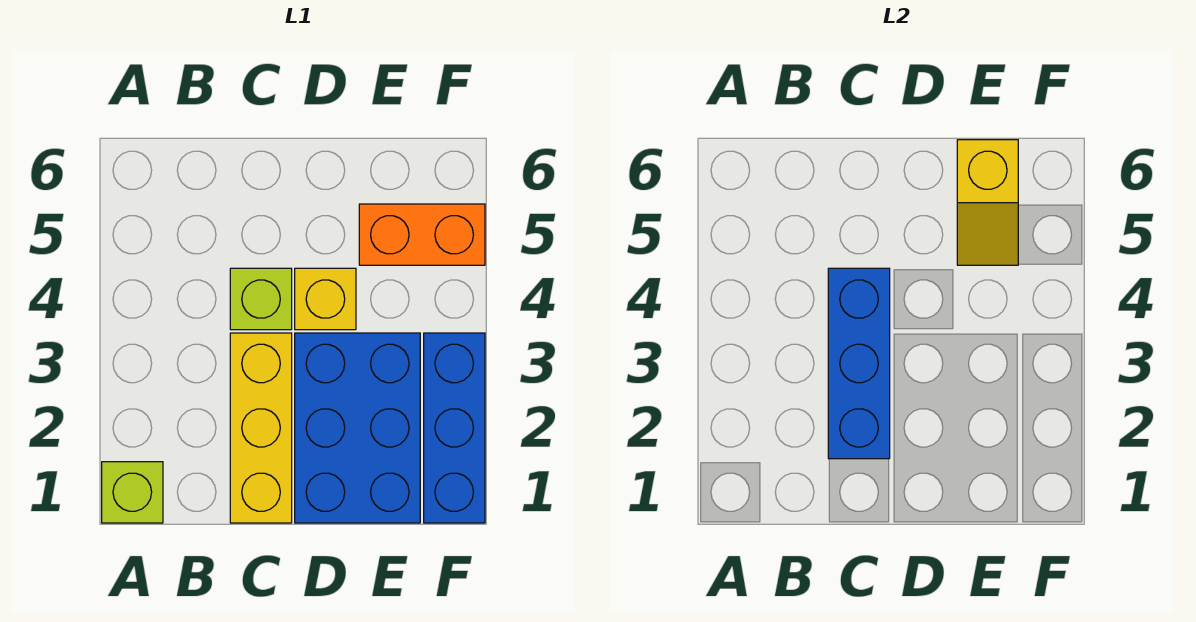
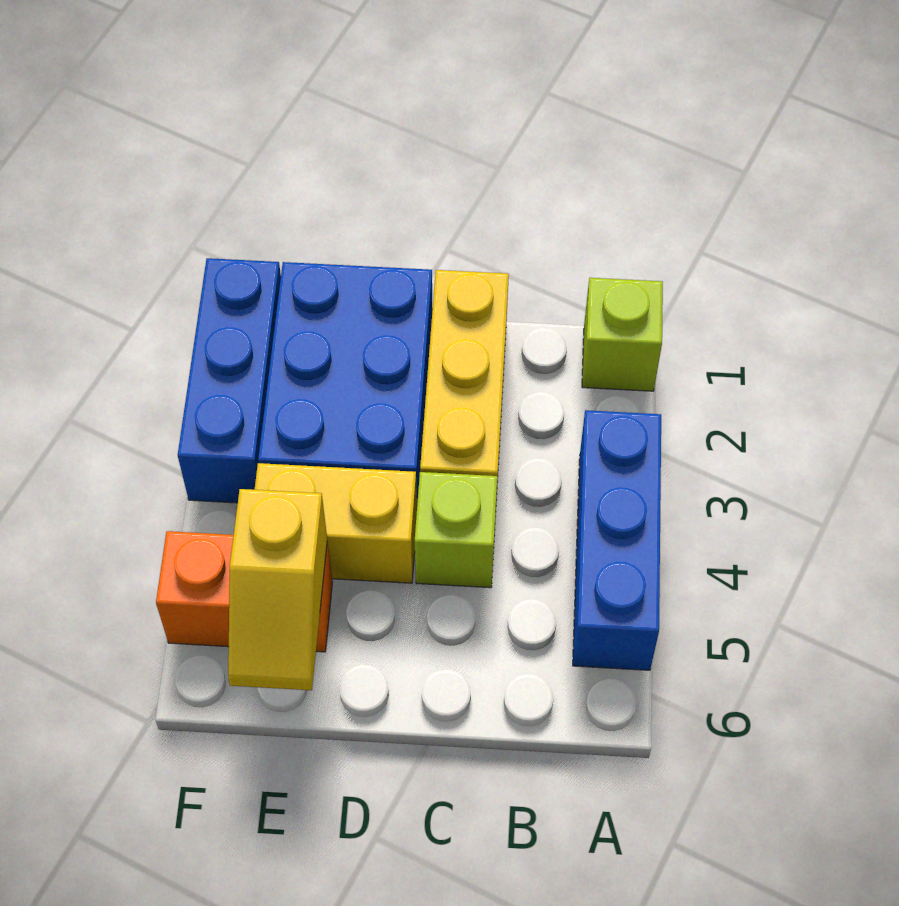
blue brick C2:C4 level 2 -> blue brick A3:A5 level 1
yellow brick D4 level 1 -> yellow brick D4:E4 level 1
yellow slope E5:E6 level 2 top 6 -> yellow slope E5:E6 level 2 top 5

